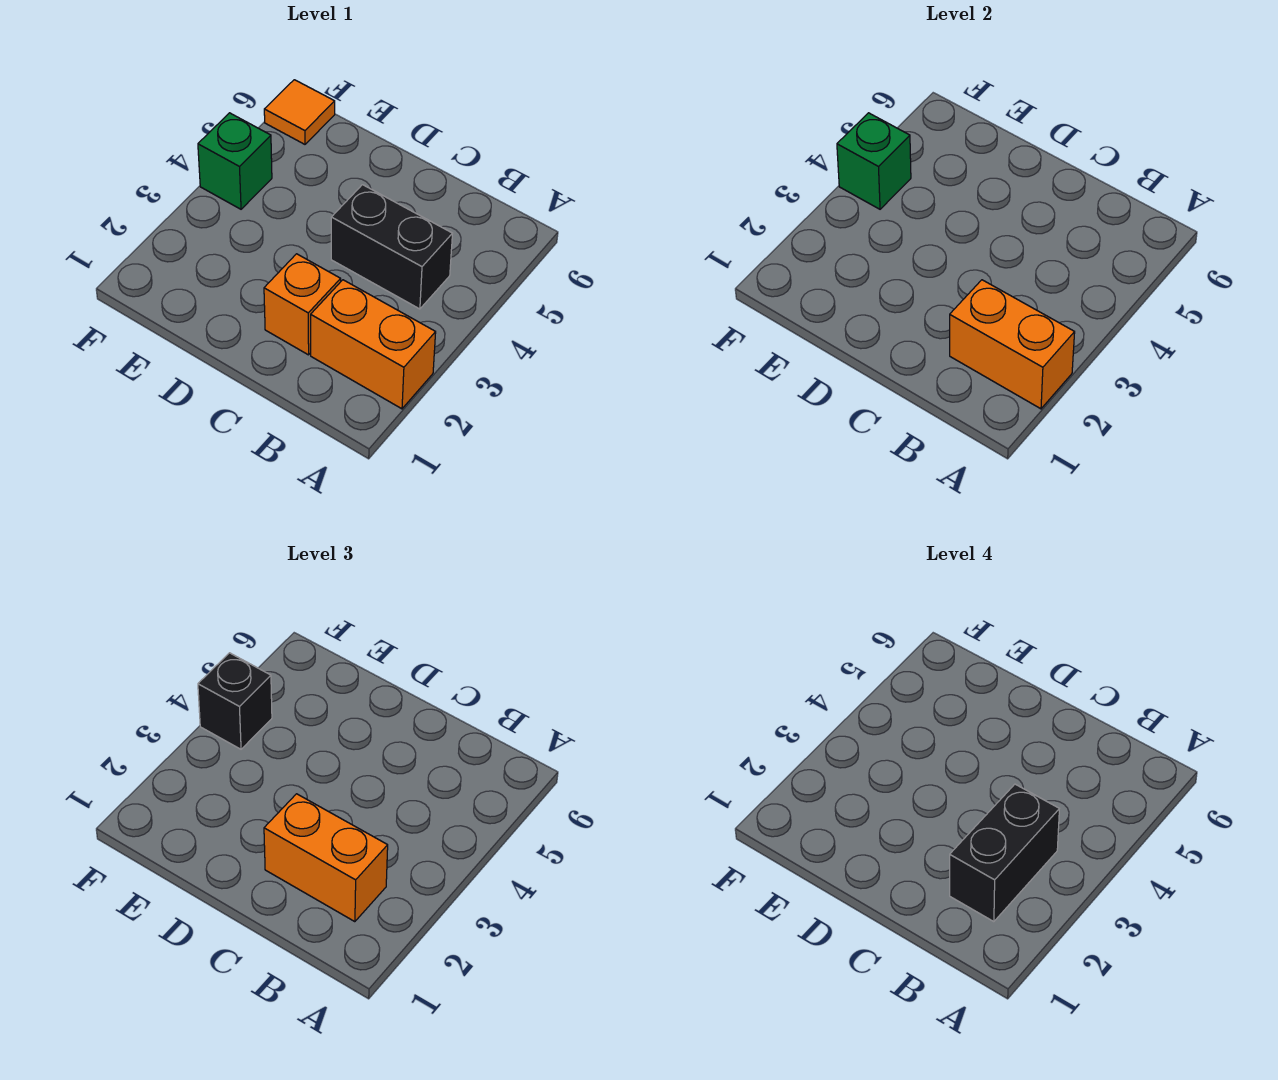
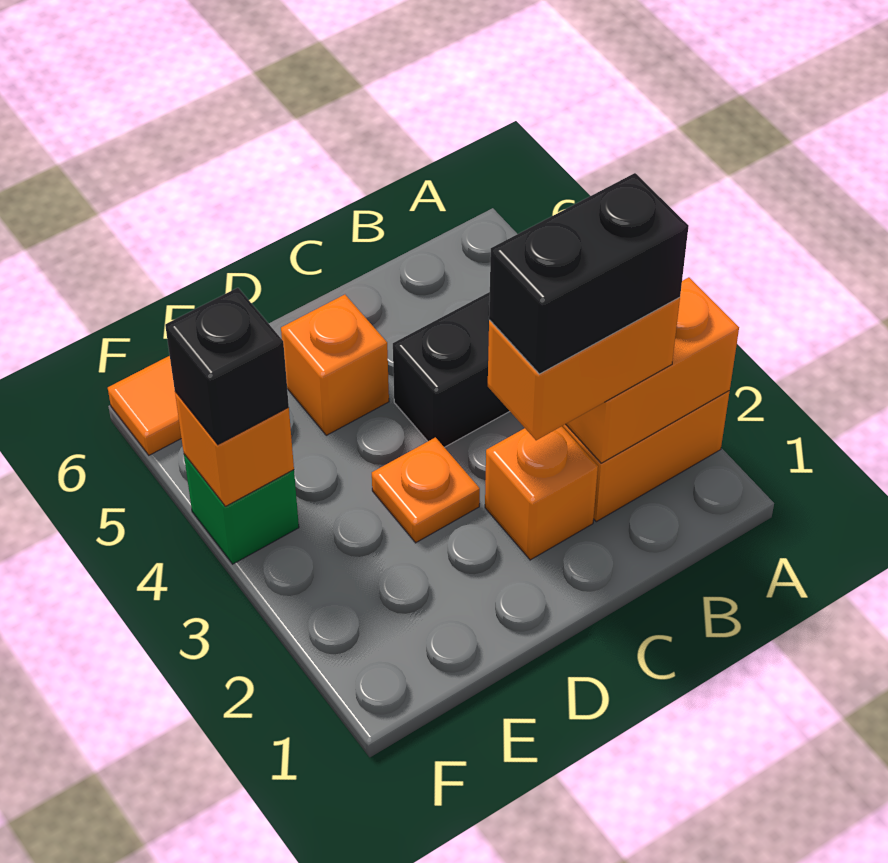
black brick B2:B3 level 4 -> black brick B2:C2 level 4
none -> orange plate D3 level 1
none -> orange brick D5 level 1
green brick F4 level 2 -> orange brick F4 level 2

